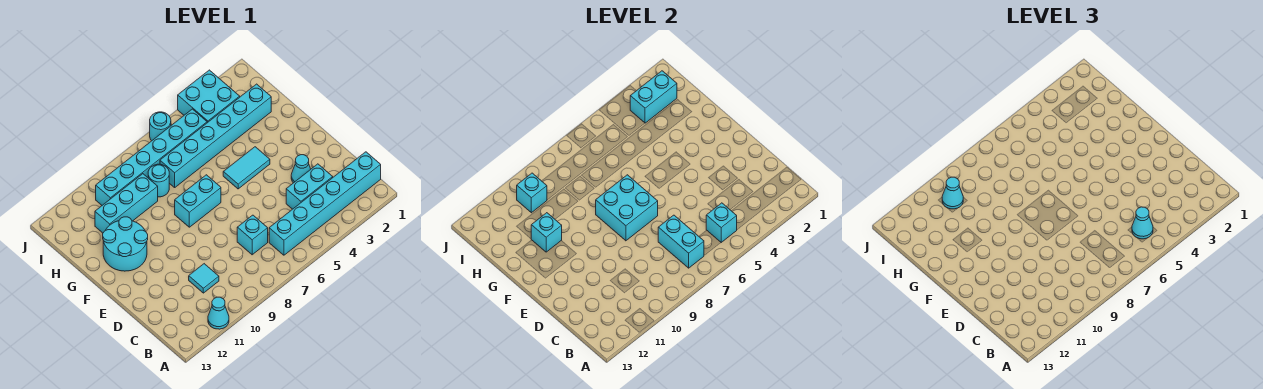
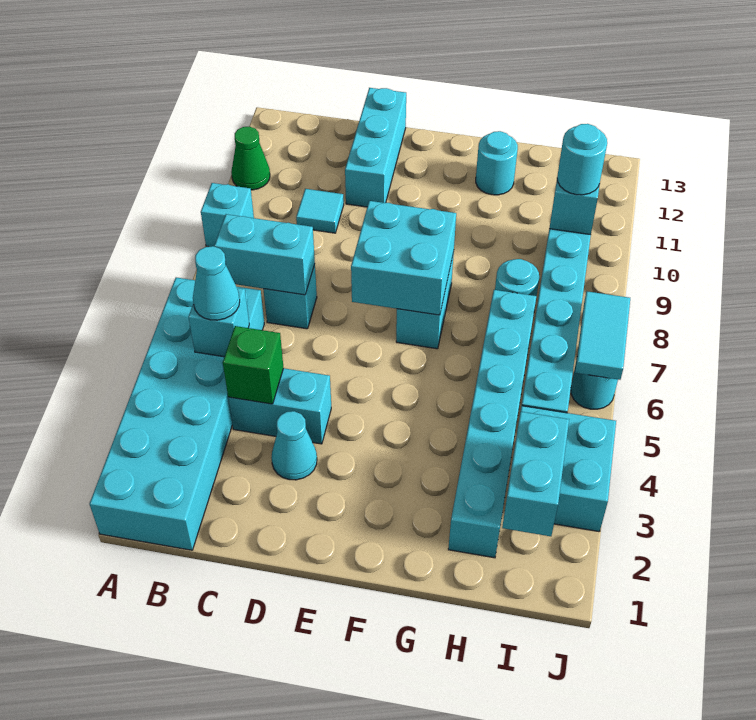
cyan cone A11 level 1 -> green cone A11 level 1
cyan brick B1:B6 level 1 -> cyan brick A1:B6 level 1
cyan brick C3:C4 level 1 -> cyan brick C4:D4 level 1
none -> green brick C4 level 2
cyan tile F4:F5 level 1 -> cyan tile J6:J7 level 2
cyan round brick F11:G12 level 1 -> cyan round brick G12 level 1
cyan brick G11 level 2 -> cyan brick A9 level 1
cyan brick H9:H11 level 1 -> cyan brick D11:D13 level 1
cyan cone I10 level 3 -> cyan round brick I10 level 3

